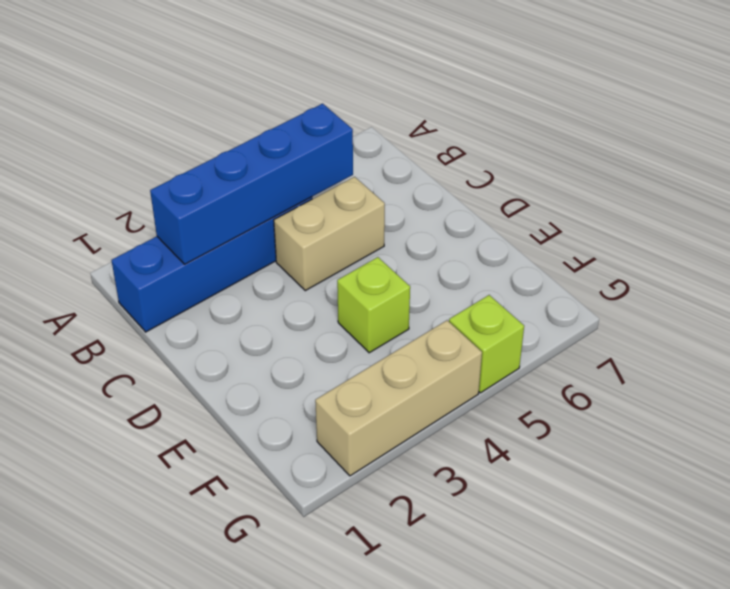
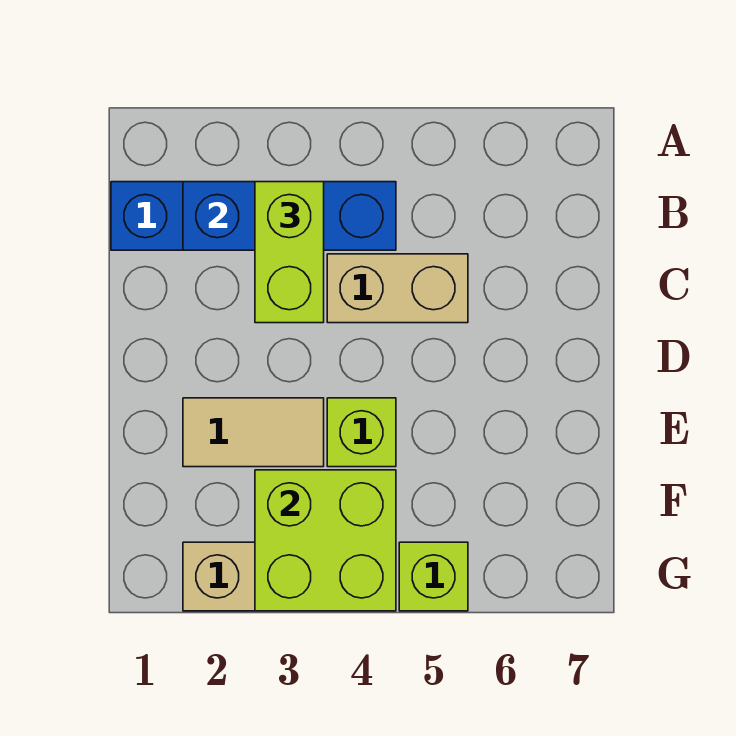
blue brick B2:B5 level 2 -> blue brick B2:B4 level 2
none -> lime brick B3:C3 level 3
none -> tan tile E2:E3 level 1
none -> lime brick F3:G4 level 2

